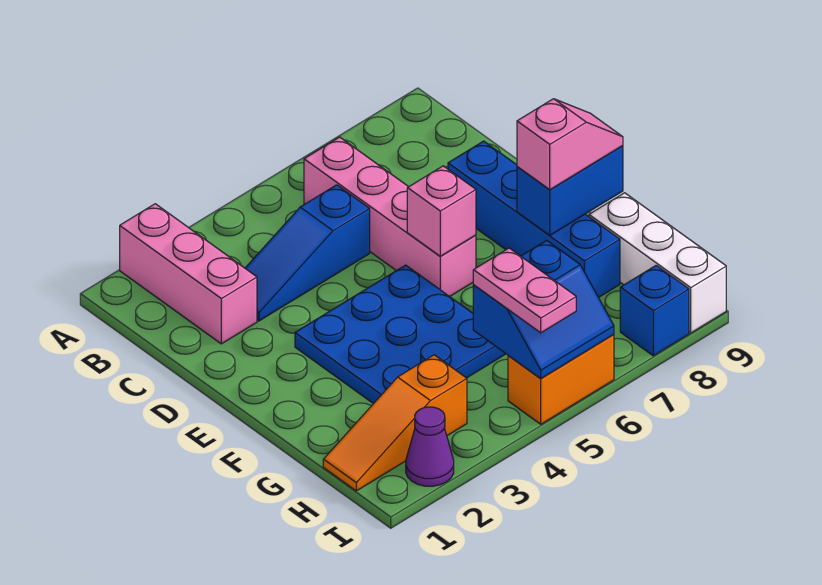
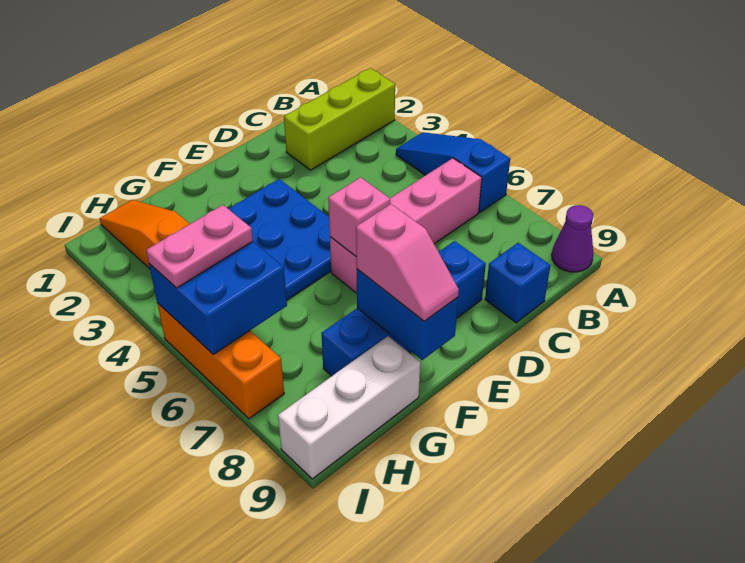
pink brick A2:C2 level 1 -> lime brick A2:C2 level 1
blue slope C3:C5 level 1 top 5 -> blue slope A4:A6 level 1 top 6
blue slope H5:I6 level 2 top H -> blue brick H5:I6 level 2
purple cone I2 level 1 -> purple cone A9 level 1
orange brick I5:I6 level 1 -> orange brick I5:I7 level 1
blue brick I8 level 1 -> blue brick C9 level 1

